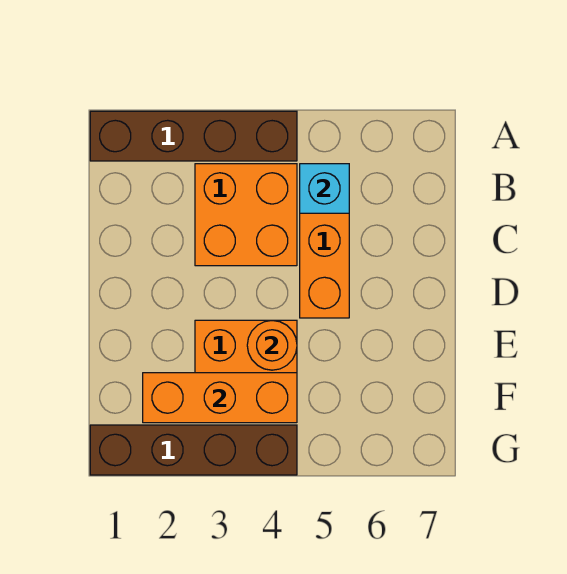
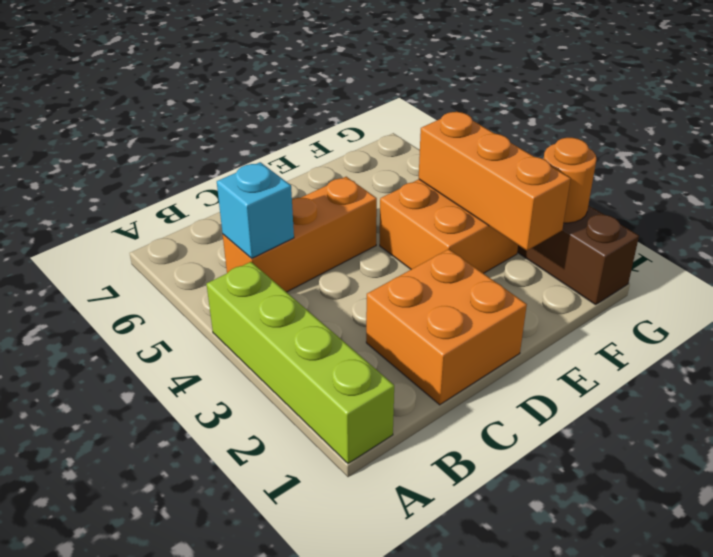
brown brick A1:A4 level 1 -> lime brick A1:A4 level 1
orange brick B3:C4 level 1 -> orange brick C1:D2 level 1
orange round brick E4 level 2 -> orange round brick G2 level 2

